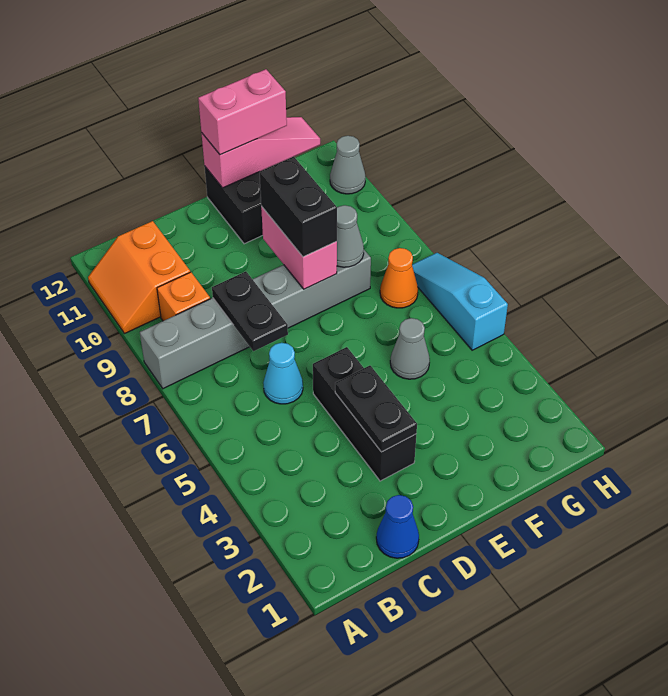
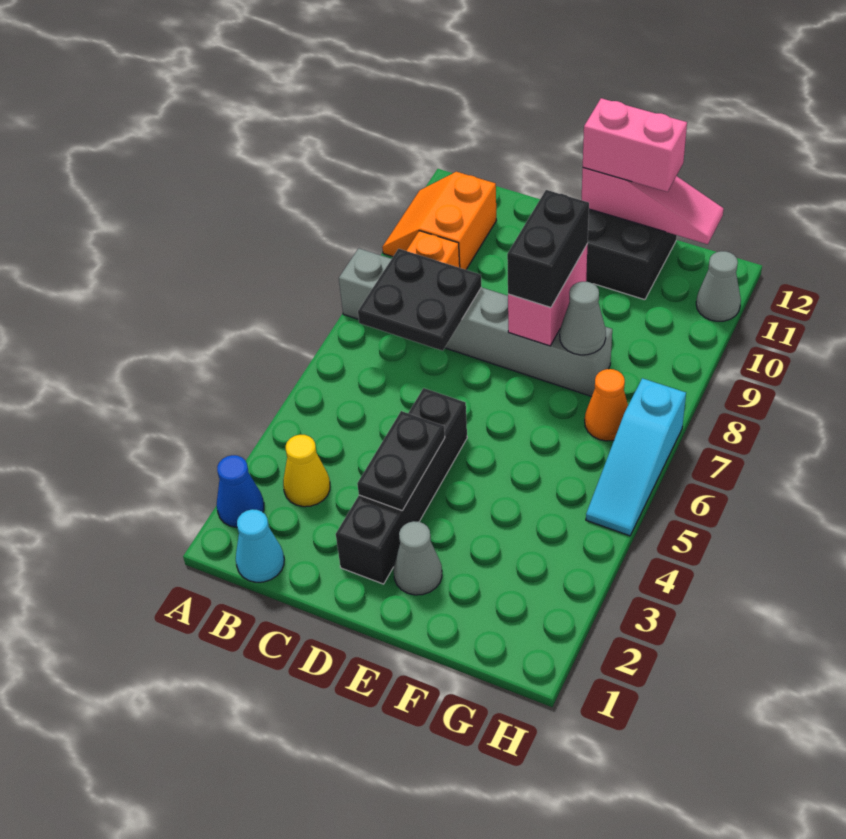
none -> yellow cone B3 level 1
blue cone C1 level 1 -> blue cone A2 level 1
cyan cone C6 level 1 -> cyan cone B1 level 1
black plate C7:C8 level 2 -> black plate B7:C8 level 2
black brick D3:D5 level 1 -> black brick D2:D5 level 1
grey cone F5 level 1 -> grey cone E2 level 1
cyan slope H5:H7 level 1 top 5 -> cyan slope H5:H7 level 1 top 7

